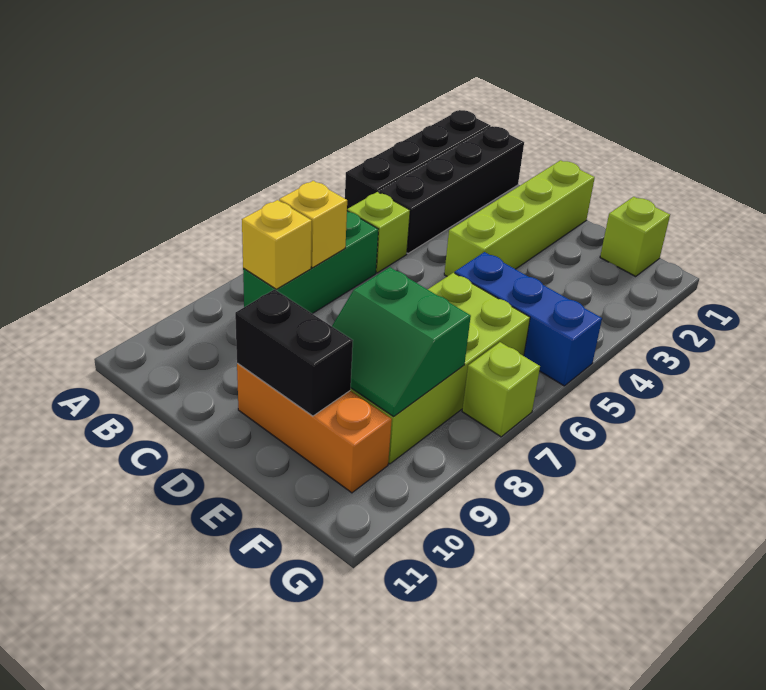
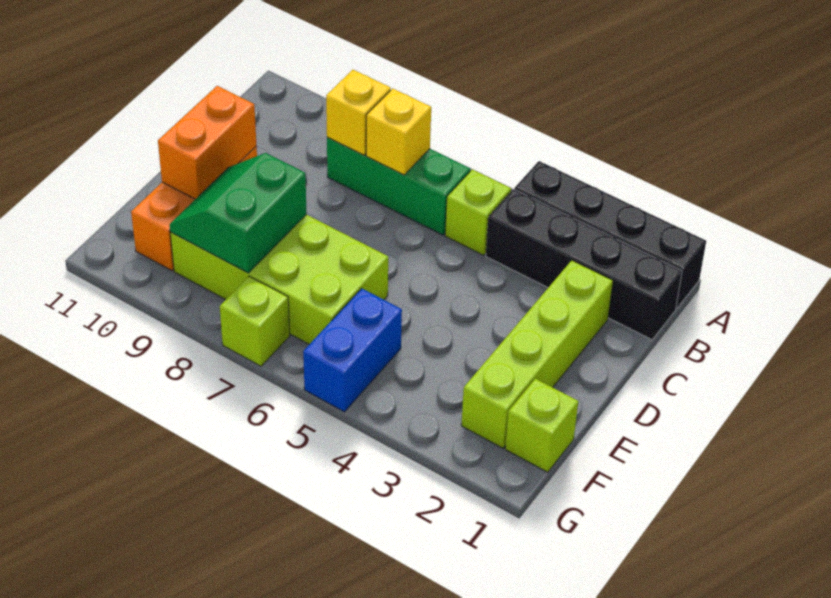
lime brick D1:D4 level 1 -> lime brick C2:F2 level 1
black brick D10:E10 level 2 -> orange brick D10:E10 level 2
blue brick E5:G5 level 1 -> blue brick F5:G5 level 1

